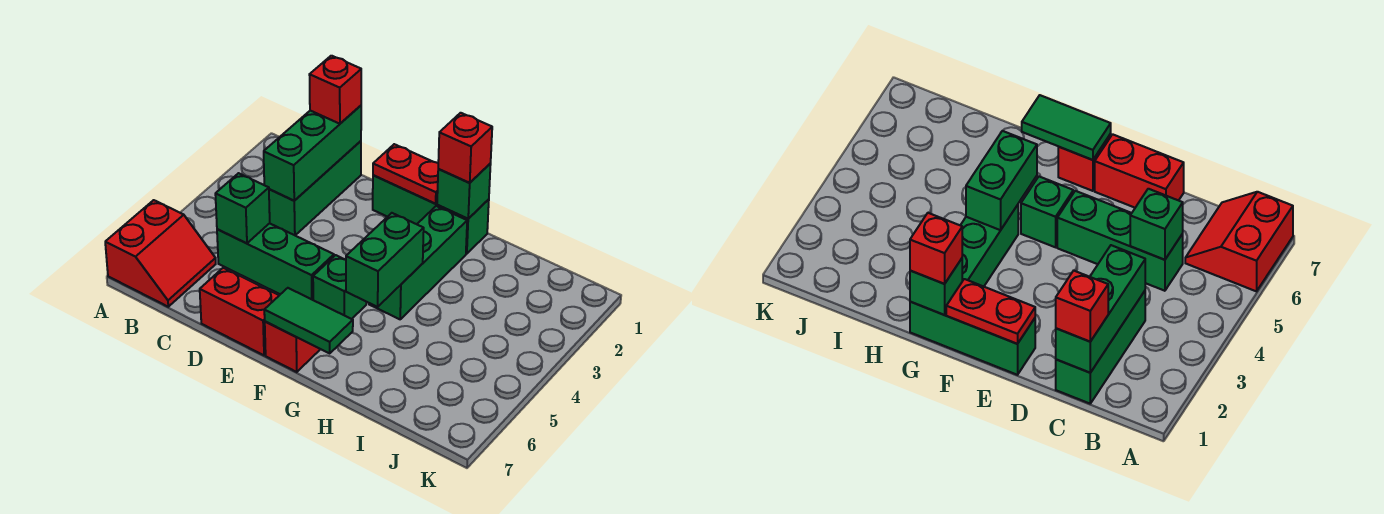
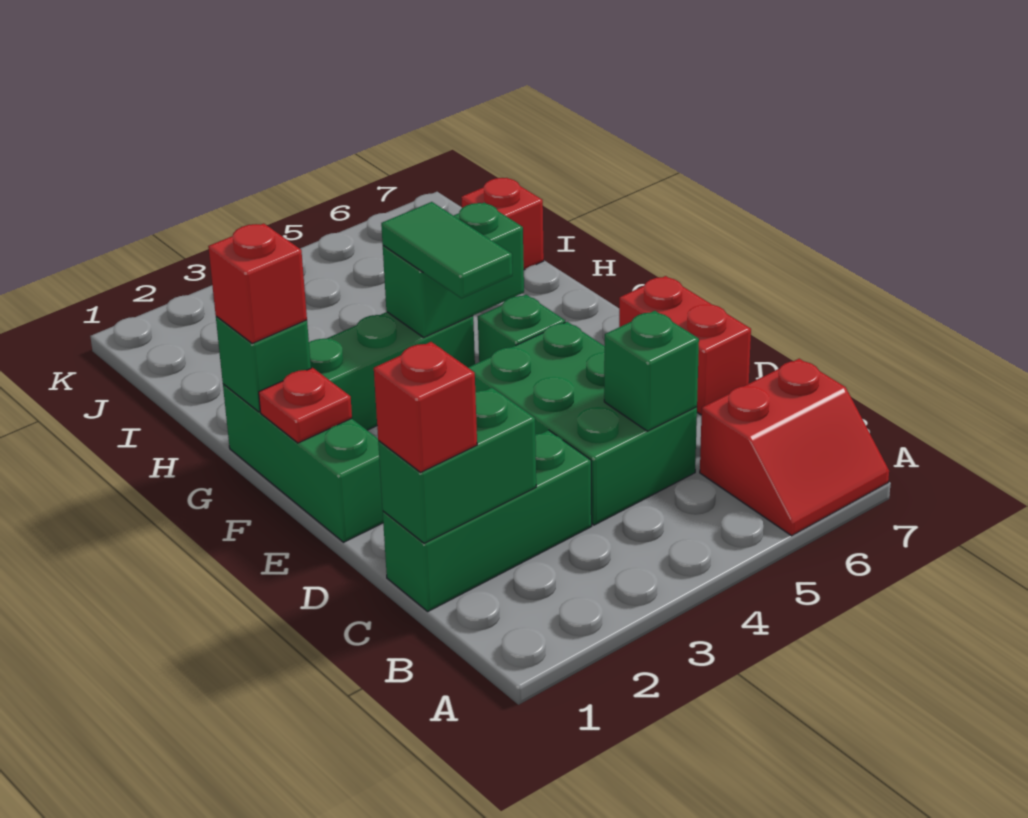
red slope A6:B7 level 1 top A -> red slope A6:B7 level 1 top B
green brick C1:C3 level 2 -> green brick C1:C2 level 2
green brick C5:E5 level 1 -> green brick C4:E5 level 1
red plate E1:F1 level 2 -> red plate F1 level 2
red brick F7 level 1 -> red brick I7 level 1
green tile F7:G7 level 2 -> green tile F4:G4 level 3

